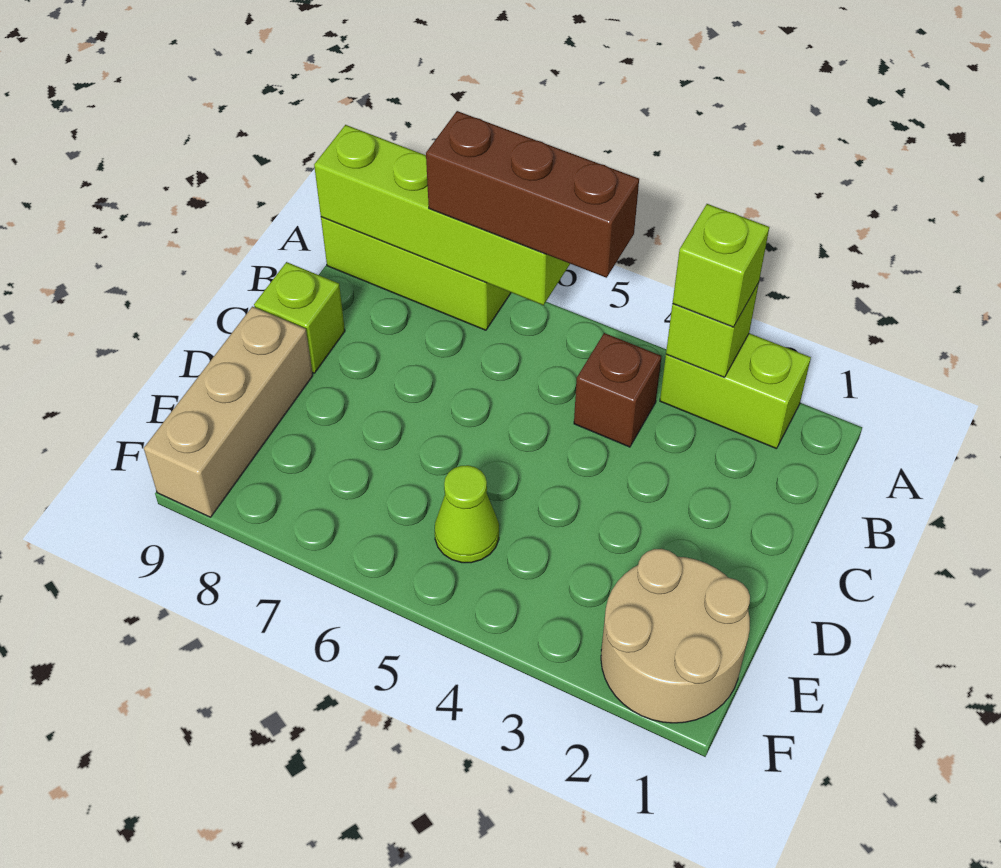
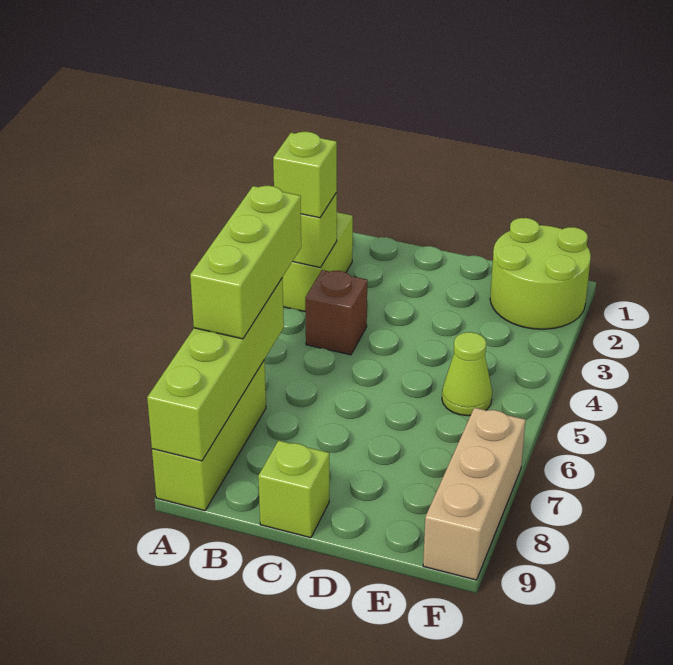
brown brick A5:A7 level 3 -> lime brick A5:A7 level 3
tan brick D9:F9 level 1 -> tan brick F7:F9 level 1
tan round brick E1:F2 level 1 -> lime round brick E1:F2 level 1

